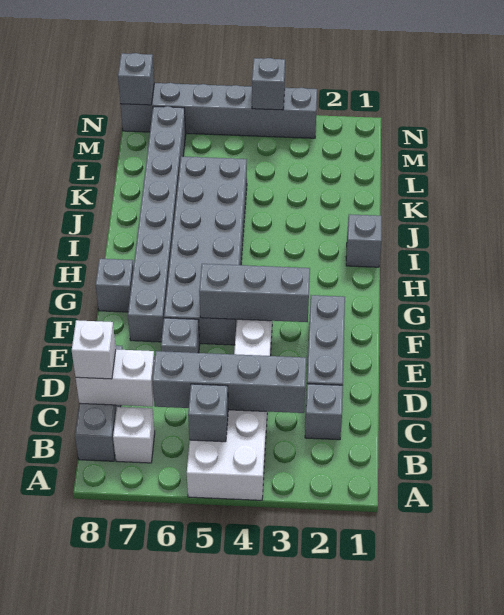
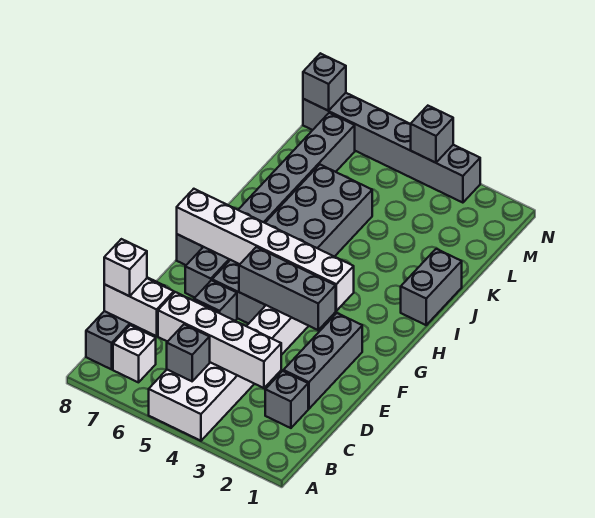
grey brick C3:C6 level 2 -> white brick C3:C6 level 2
none -> white brick G3:G8 level 2
grey brick I1 level 1 -> grey brick I1:J1 level 1

